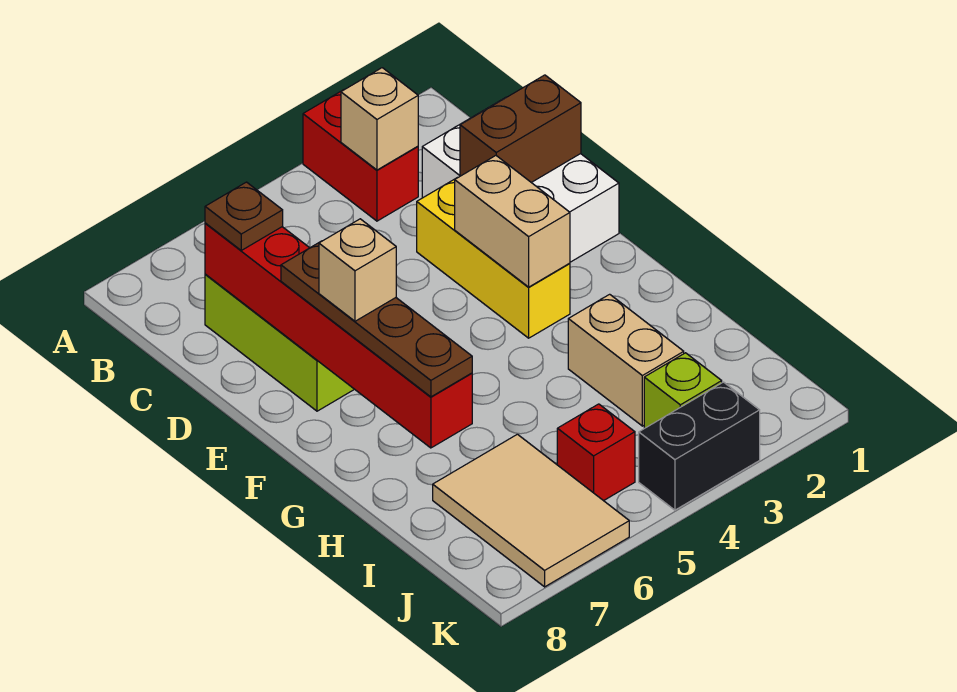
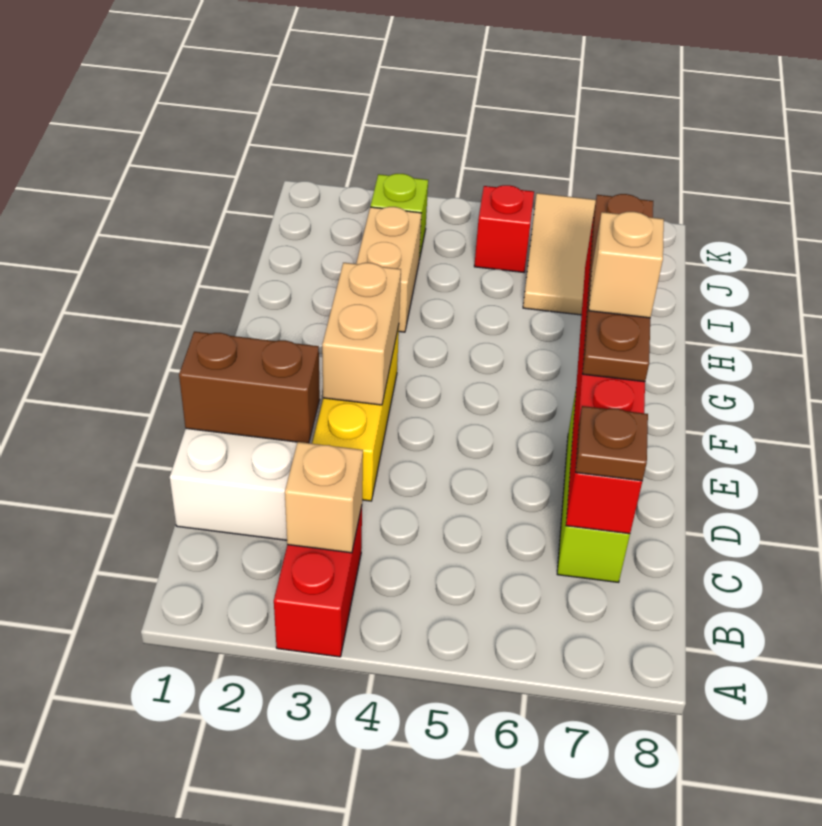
black brick K3:K4 level 1 -> none

